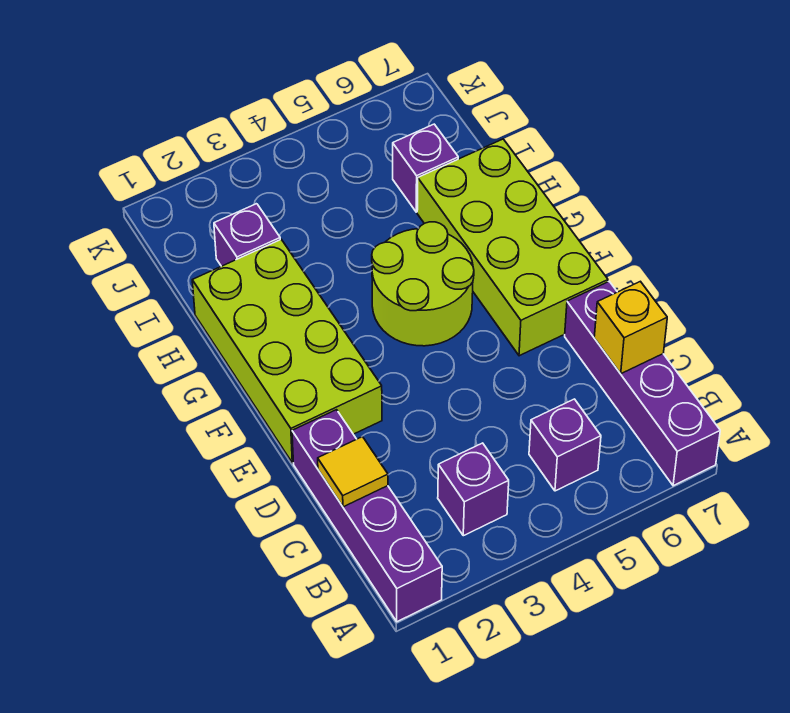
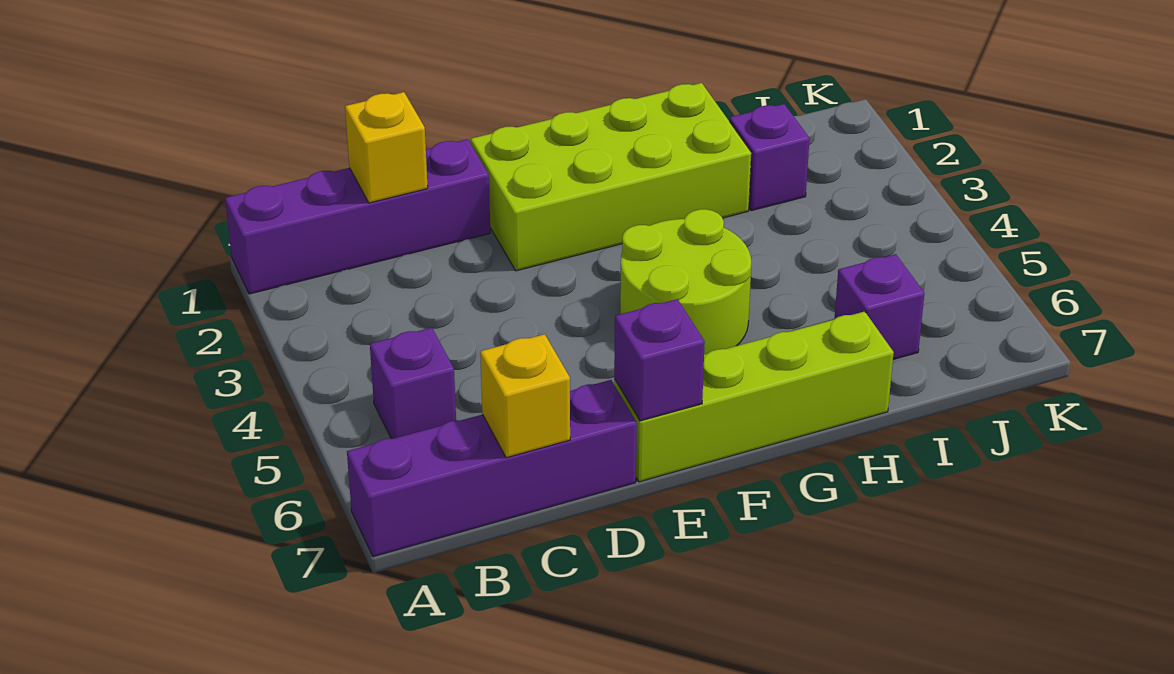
purple brick B3 level 1 -> purple brick E7 level 2
yellow tile C1 level 2 -> yellow brick C1 level 2
lime brick E6:H7 level 1 -> lime brick E7:H7 level 1

